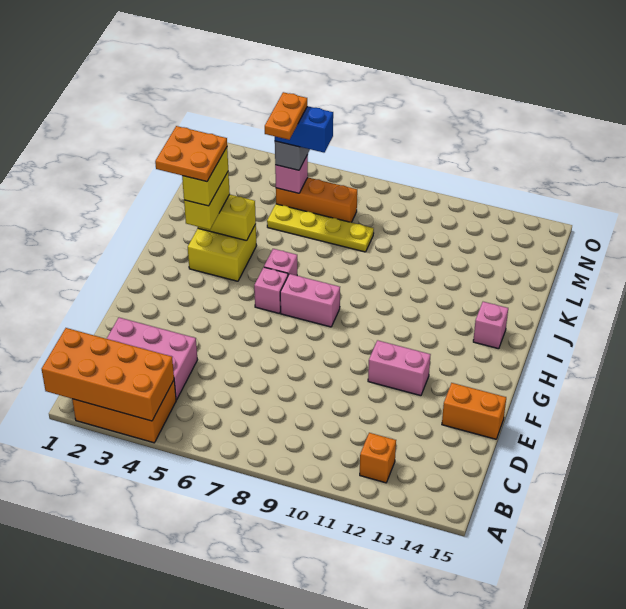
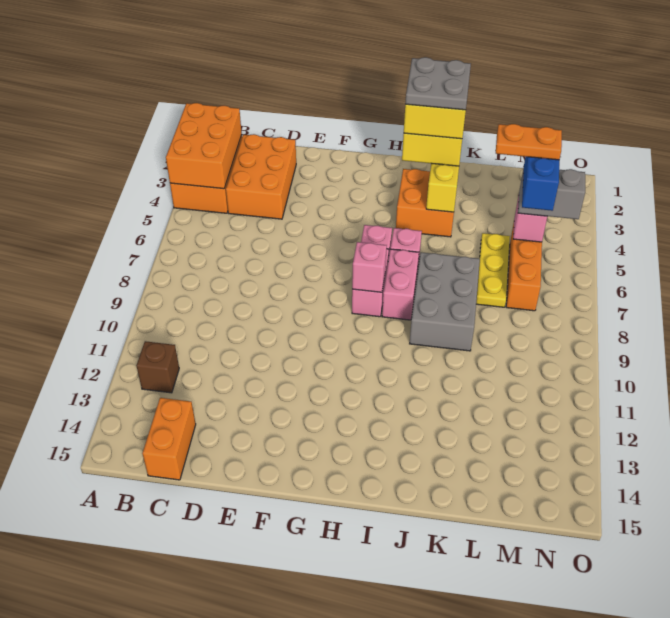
orange brick A1:B4 level 2 -> orange brick A2:B4 level 2
orange brick B12 level 1 -> brown brick B12 level 1
pink brick C2:D4 level 1 -> orange brick C2:D4 level 1
orange brick E14:E15 level 1 -> orange brick C14:C15 level 1
pink brick F11:F12 level 1 -> pink brick I7:I8 level 1
orange plate I2:J3 level 5 -> grey plate I2:J3 level 5
yellow brick I3:J4 level 1 -> orange brick I3:J4 level 1
pink brick I14 level 1 -> pink brick H8 level 2
none -> grey brick J7:K9 level 1
yellow plate L5:L8 level 1 -> yellow plate L5:L7 level 1

